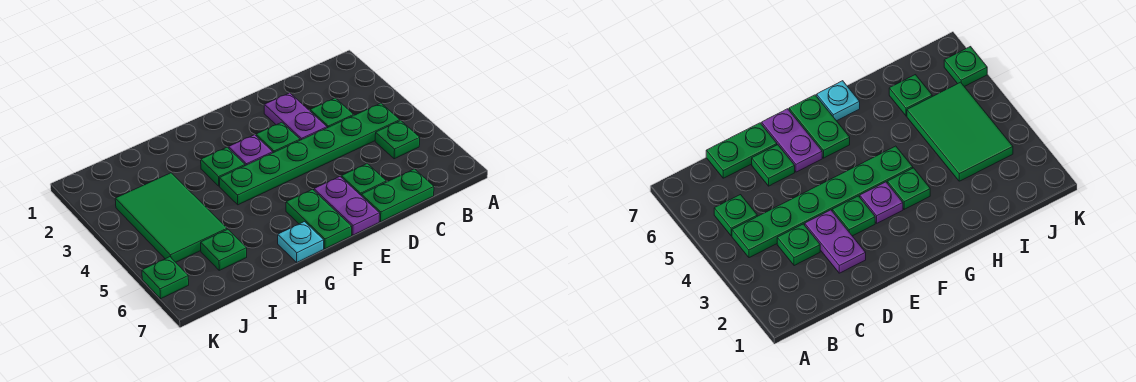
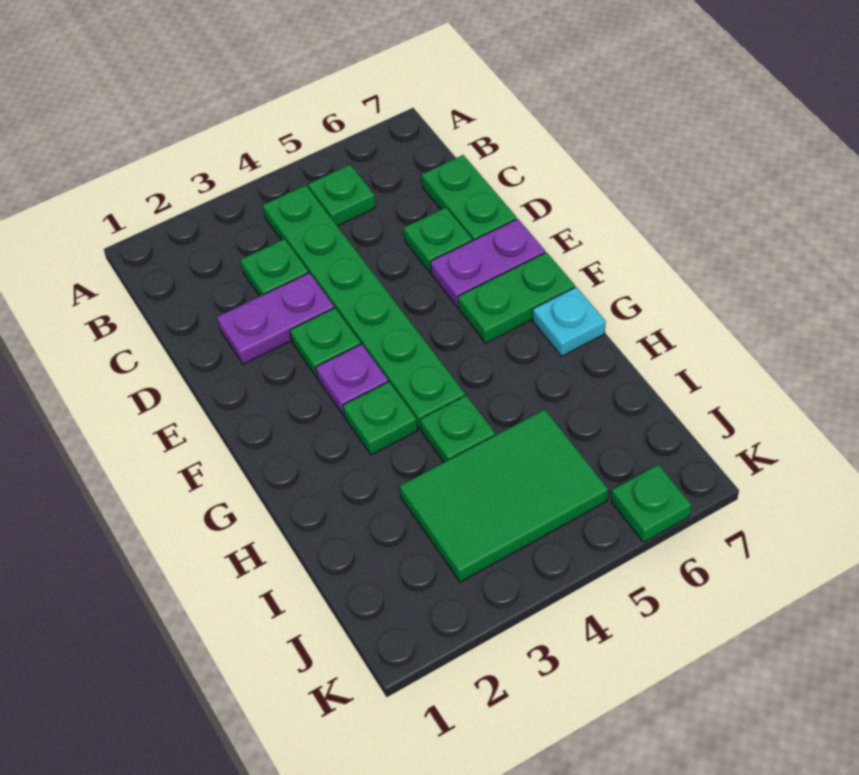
green plate I6 level 1 -> green plate H4 level 1

